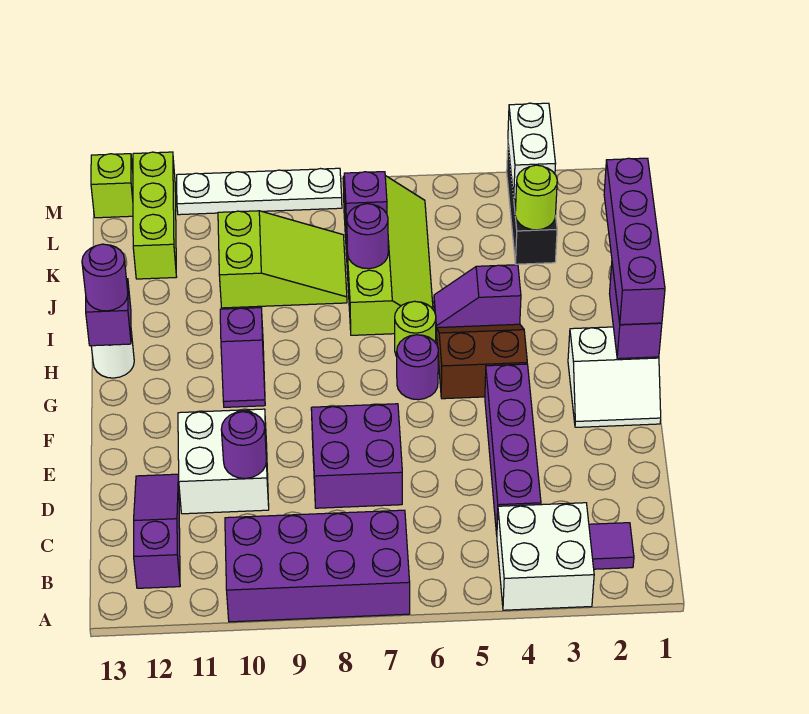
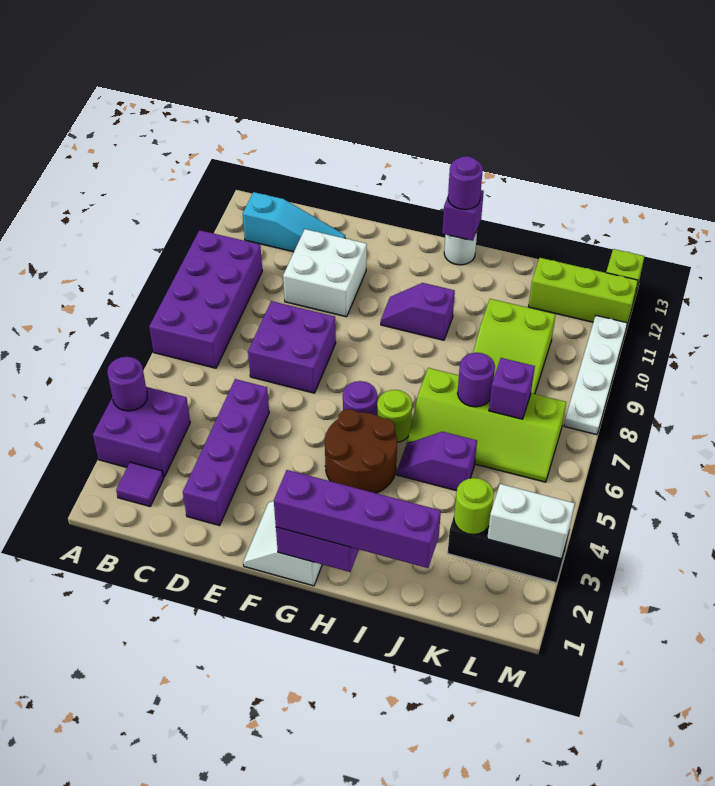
white brick A3:B4 level 1 -> purple brick A3:B4 level 1
purple slope B12:D12 level 1 top B -> cyan slope B12:D12 level 1 top B
purple brick C4:F4 level 1 -> purple brick D2:D5 level 1
purple round brick D10 level 2 -> purple round brick A4 level 2
brown slope G4:H5 level 1 top G -> brown round brick G4:H5 level 1
purple slope I4:I5 level 1 top 4 -> purple slope I5:J5 level 1 top J

